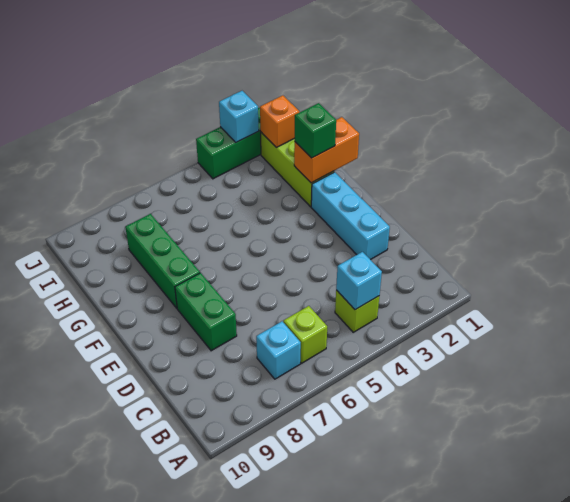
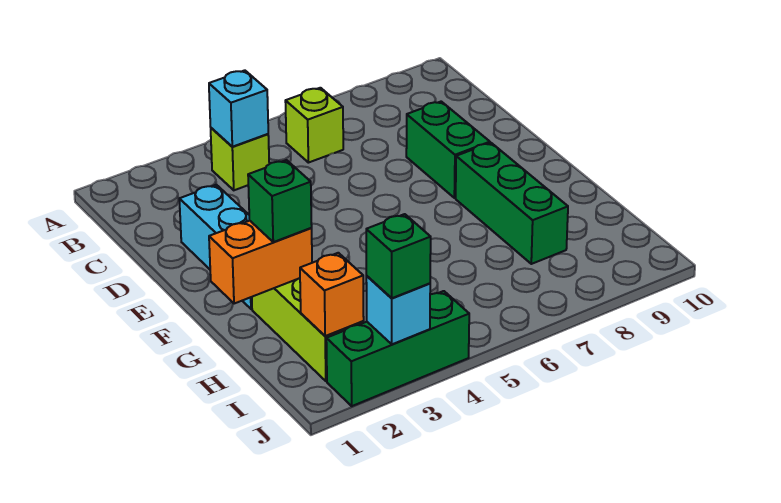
cyan brick B7 level 1 -> none
none -> green brick J3 level 3

